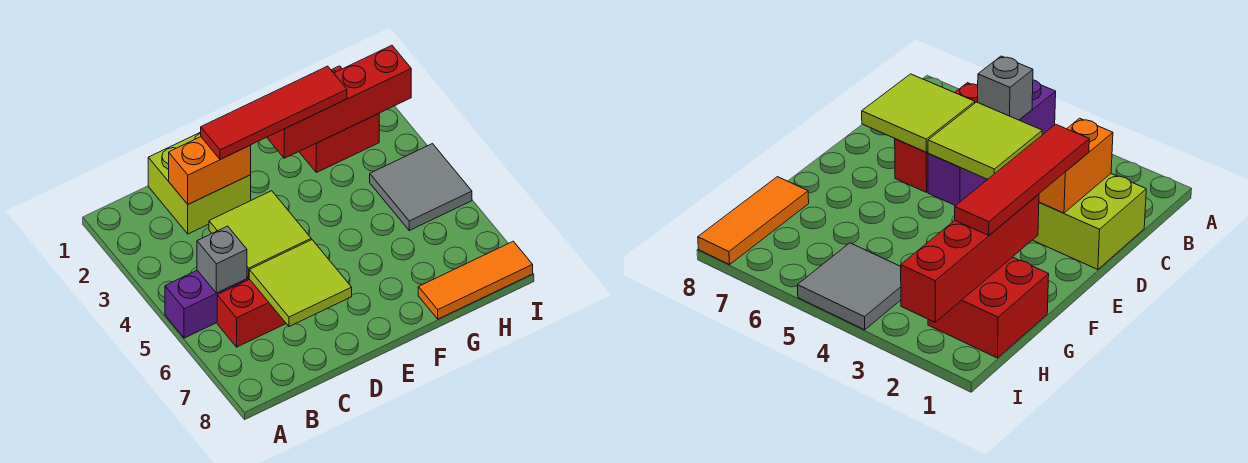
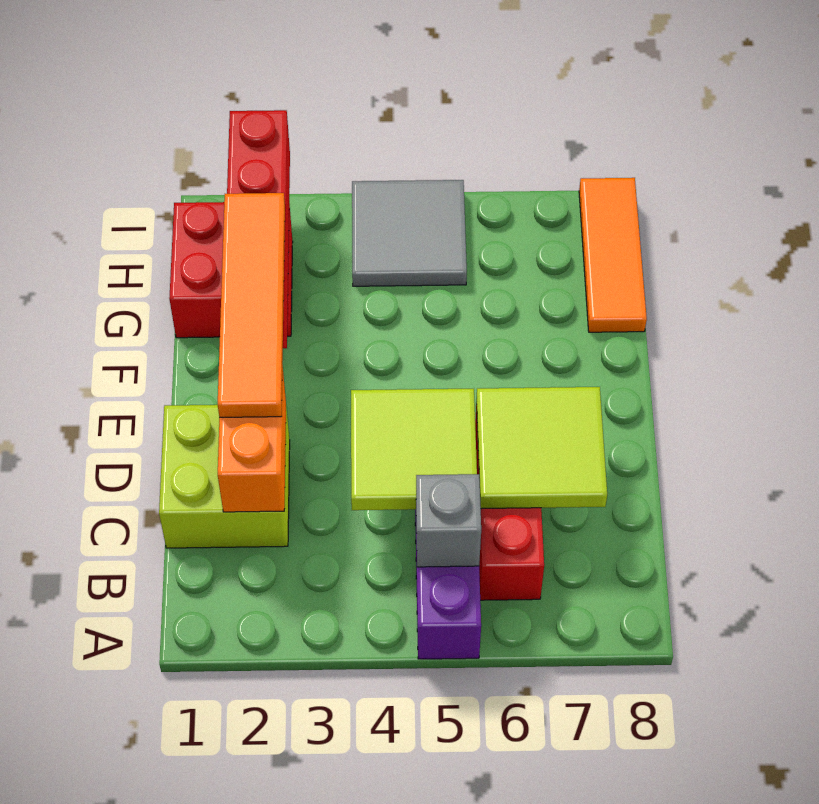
red tile D2:G2 level 3 -> orange tile D2:G2 level 3

